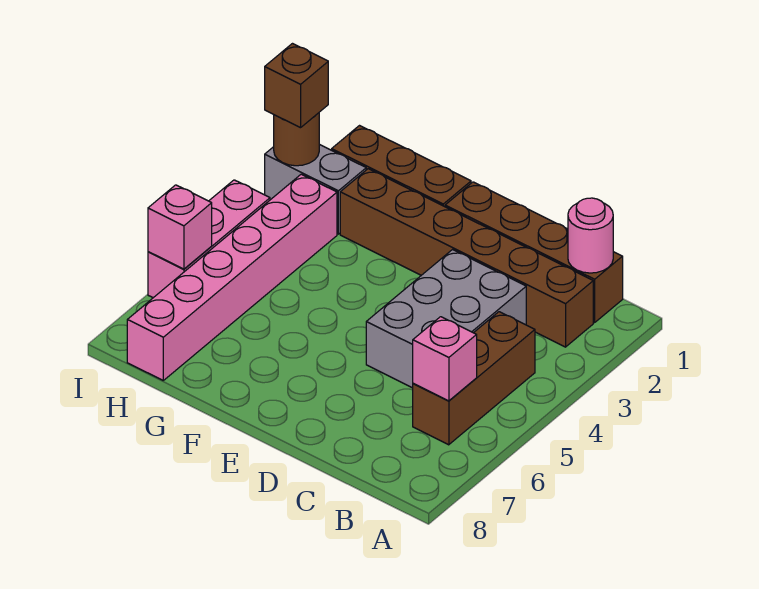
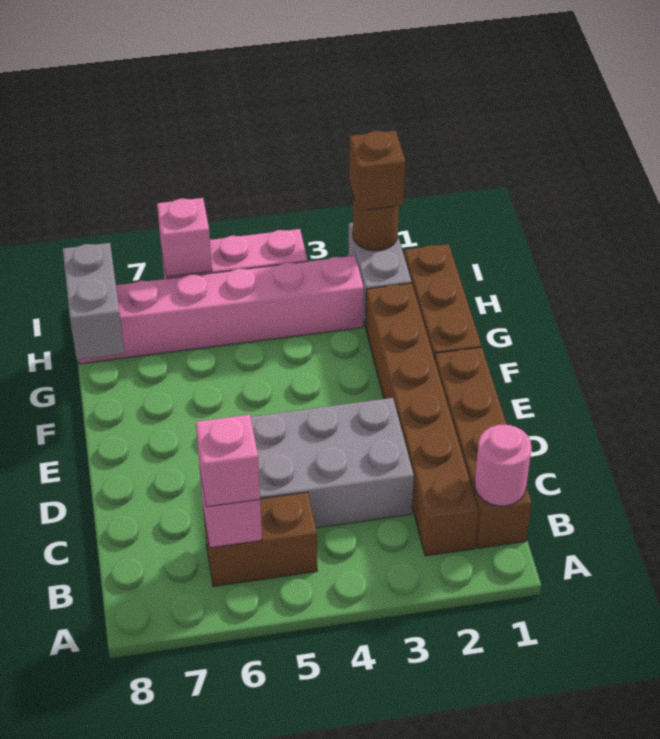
brown brick B4:B6 level 1 -> brown brick B5:B6 level 1
none -> pink brick B6 level 3
none -> grey brick G8:H8 level 2

